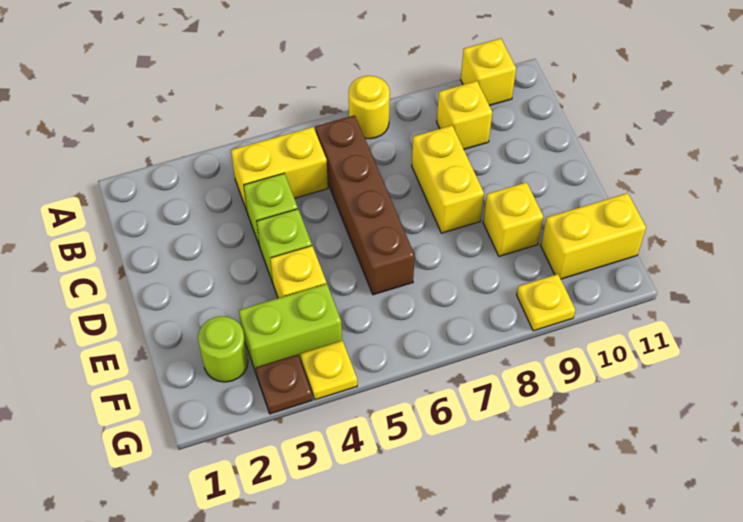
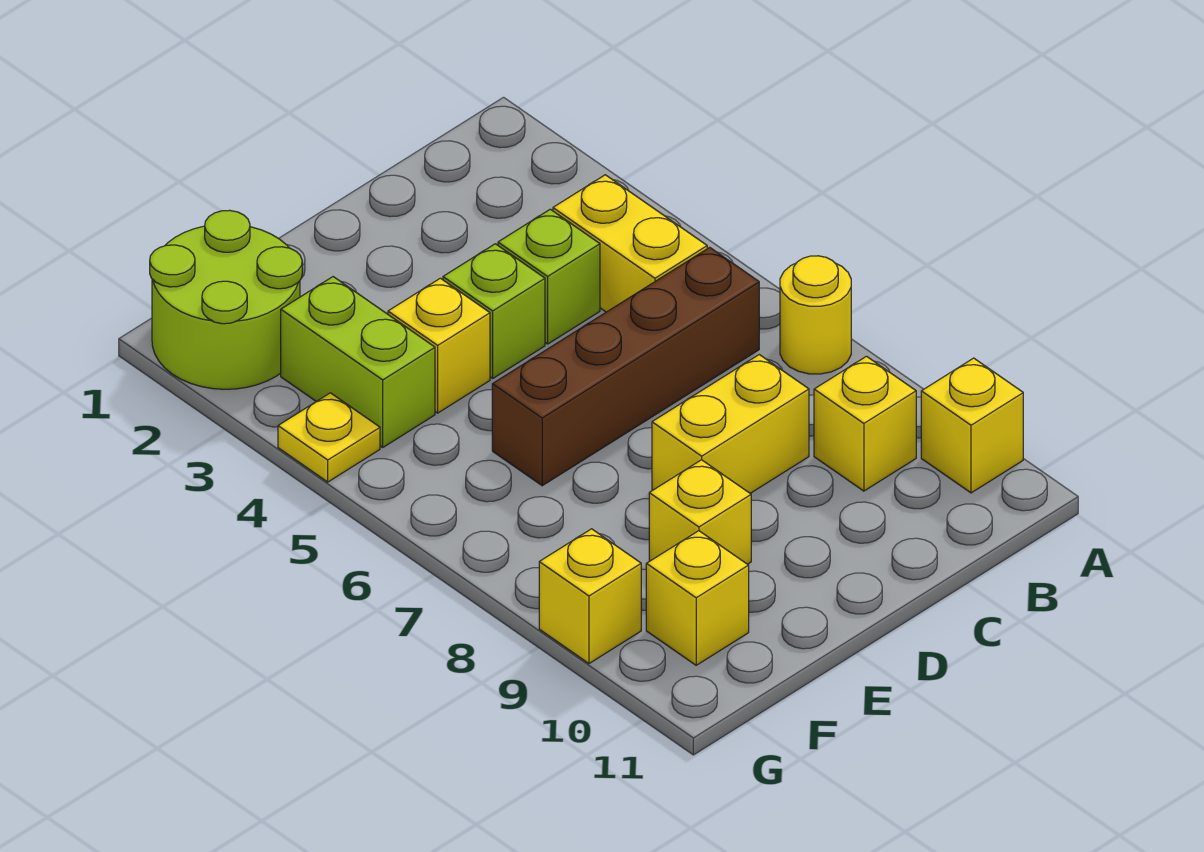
lime round brick F2 level 1 -> lime round brick F1:G2 level 1
yellow brick F10:F11 level 1 -> yellow brick F10 level 1
brown plate G3 level 1 -> none
yellow plate G9 level 1 -> yellow brick G9 level 1

